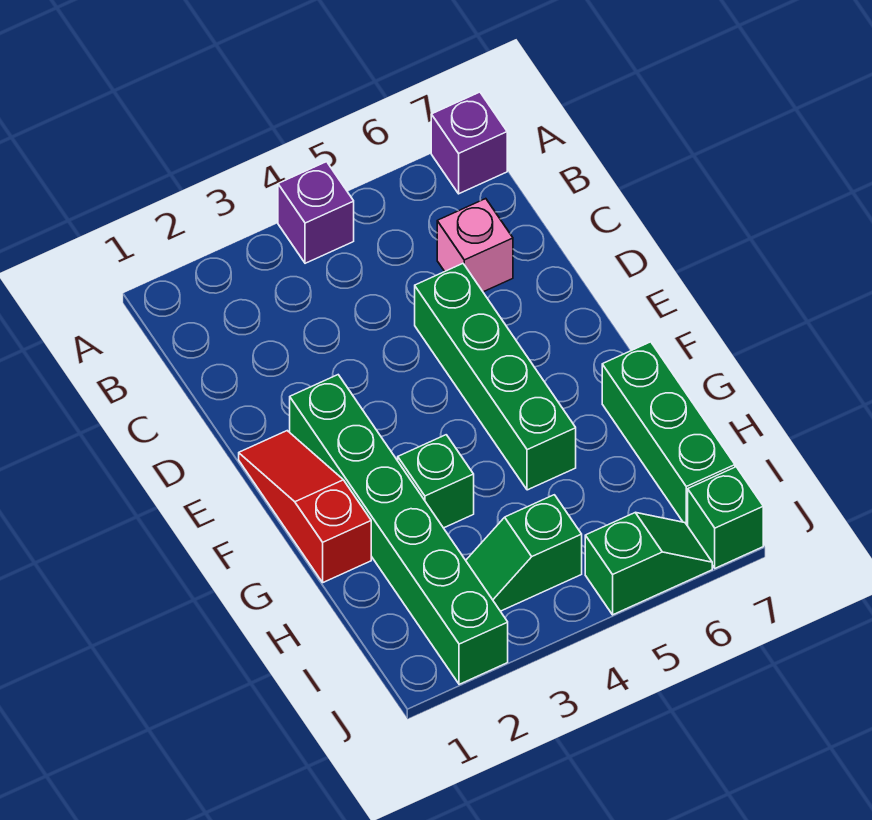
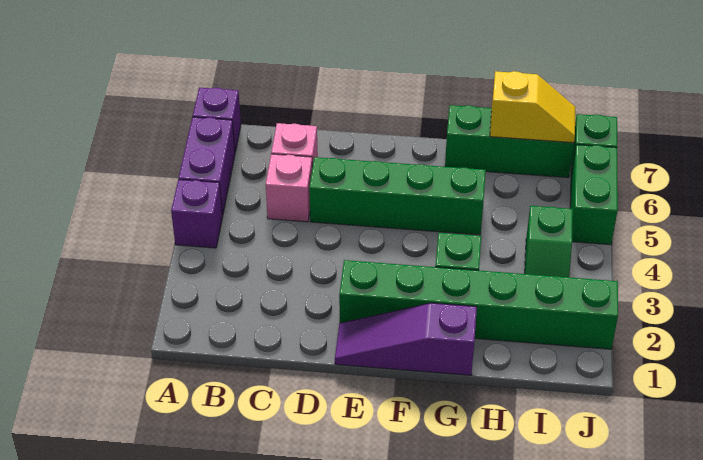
none -> purple brick A5:A6 level 1
none -> pink brick C5 level 1
red slope E1:G1 level 1 top G -> purple slope E1:G1 level 1 top G
none -> yellow slope H7:I7 level 2 top H
green slope J5:J6 level 1 top 5 -> green brick J5:J6 level 1

